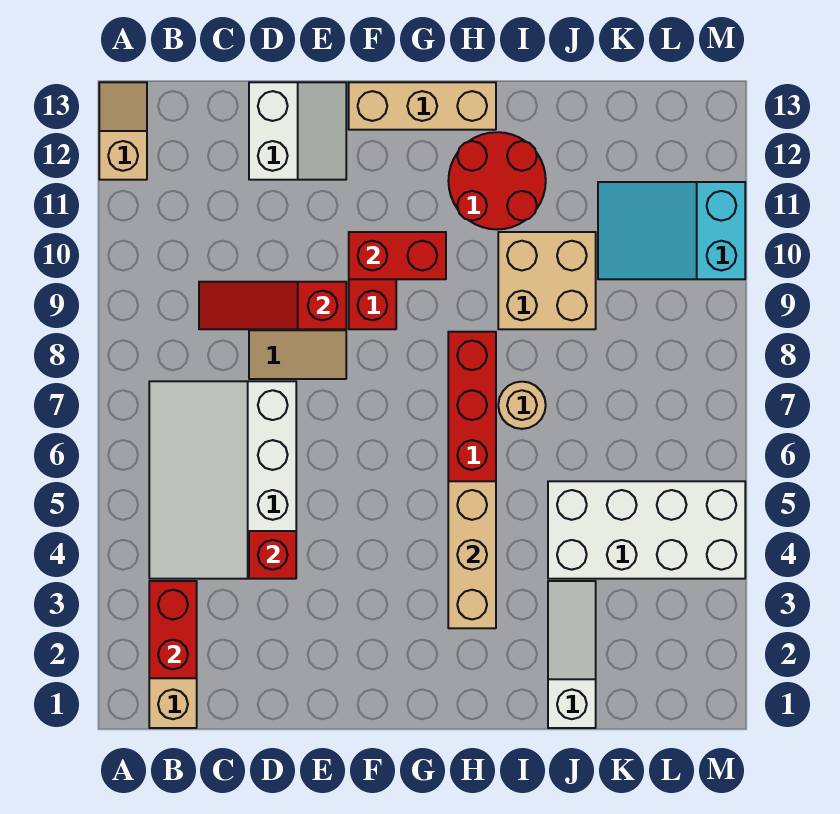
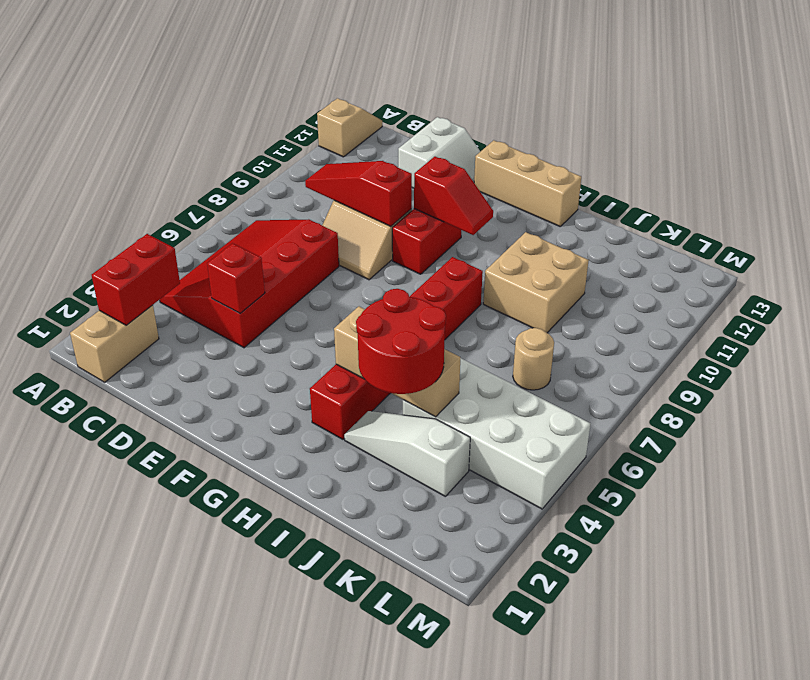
white slope B4:D7 level 1 top D -> red slope B4:D7 level 1 top D
red brick F10:G10 level 2 -> red slope F10:G10 level 2 top F
tan brick H3:H5 level 2 -> tan brick H4:J4 level 2
red round brick H11:I12 level 1 -> red round brick I3:J4 level 3
tan round brick I7 level 1 -> tan round brick K7 level 1
white slope J1:J3 level 1 top 1 -> white slope I3:K3 level 1 top K
cyan slope K10:M11 level 1 top M -> none

